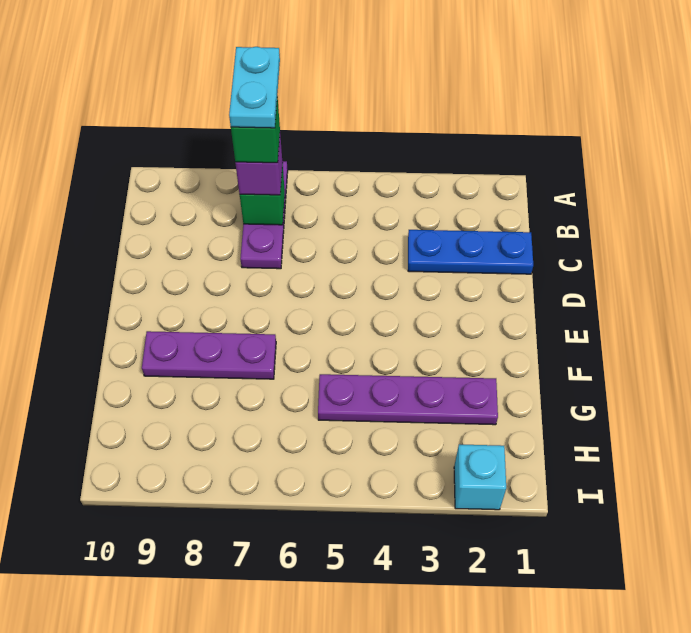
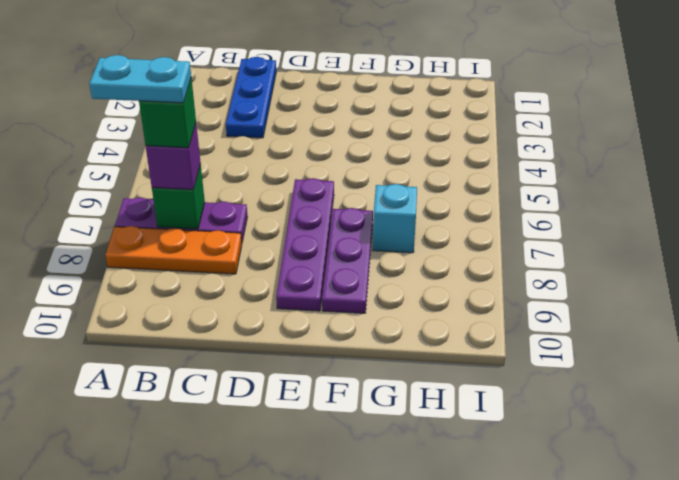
none -> orange plate A8:C8 level 1
purple plate G2:G5 level 1 -> purple plate E6:E9 level 1
cyan brick I2 level 1 -> cyan brick G7 level 1

